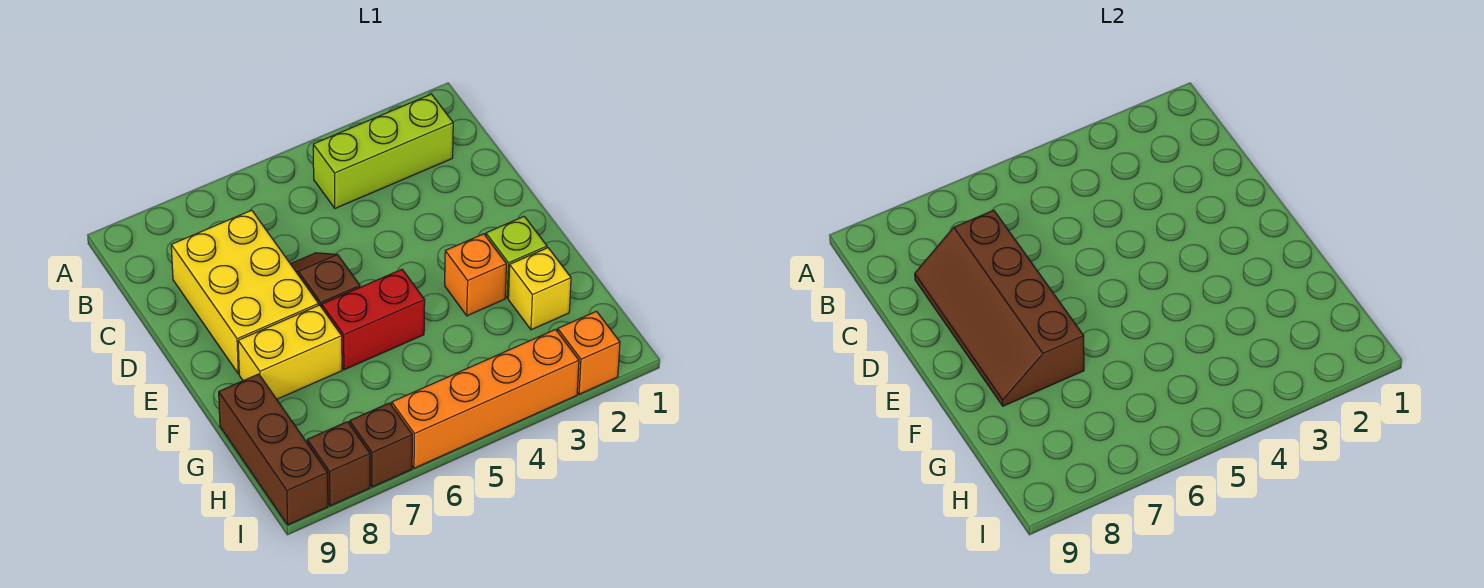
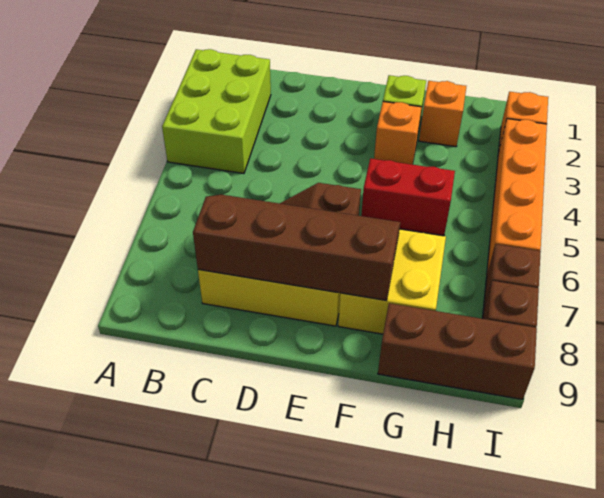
lime brick B2:B4 level 1 -> lime brick A2:B4 level 1
brown slope C7:F8 level 2 top 7 -> brown slope C7:F8 level 2 top 8
red brick F5:F6 level 1 -> red brick F5:G5 level 1
yellow brick F7:F8 level 1 -> yellow brick F7:G8 level 1
yellow brick G2 level 1 -> orange brick G2 level 1

